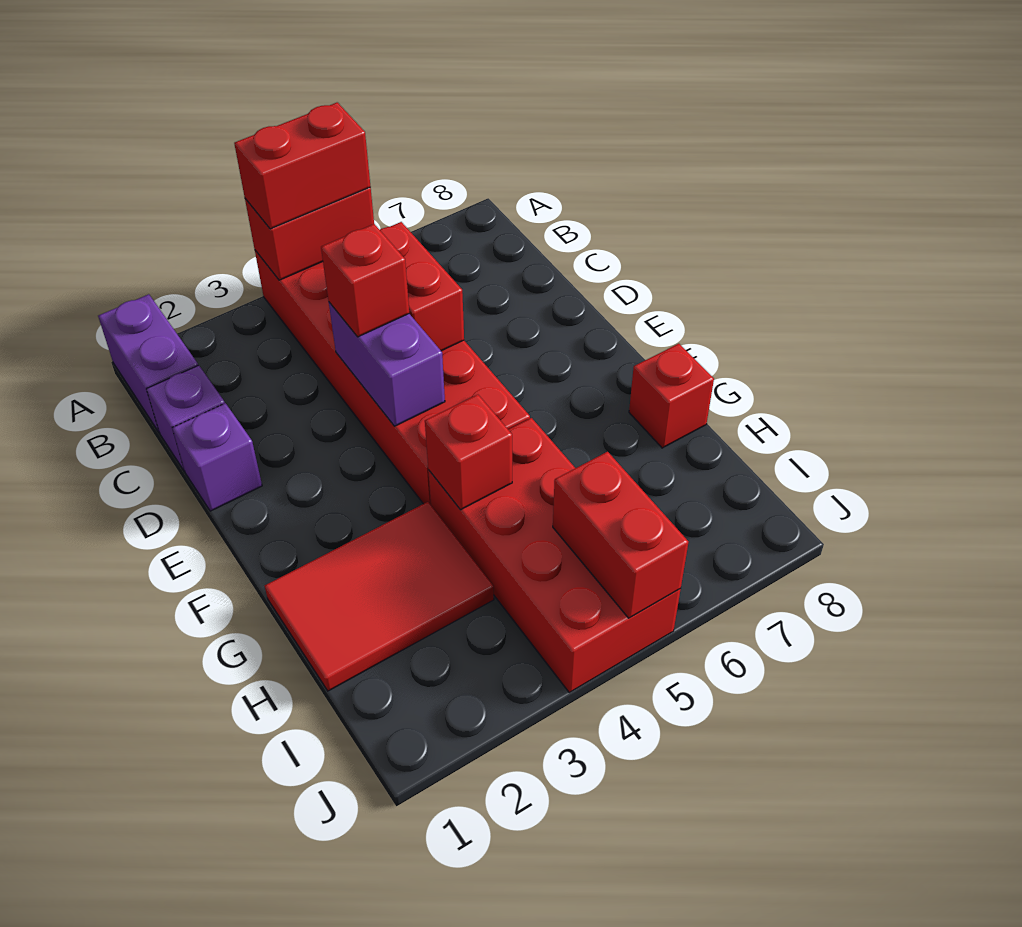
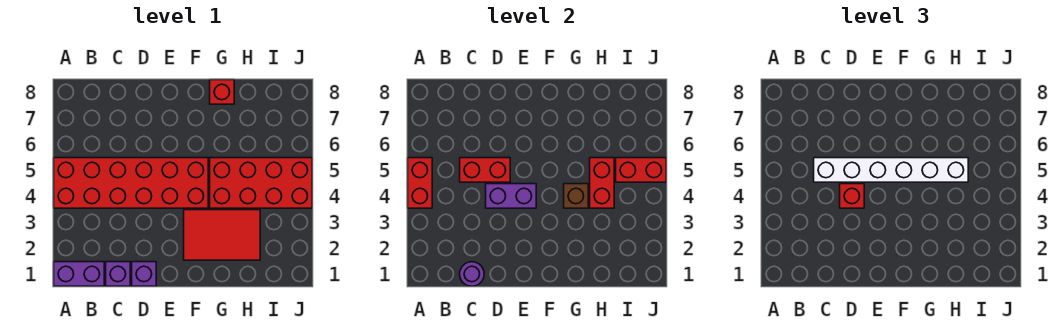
red brick A4:A5 level 3 -> red brick H4:H5 level 2
none -> purple round brick C1 level 2
none -> white brick C5:H5 level 3
red tile G1:H3 level 1 -> red tile F2:H3 level 1
red brick G4 level 2 -> brown brick G4 level 2

